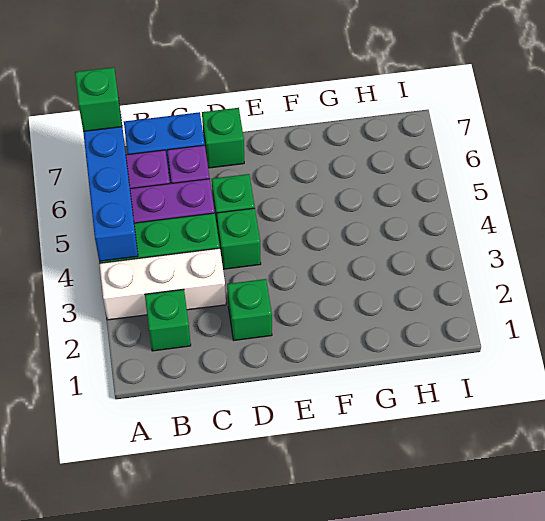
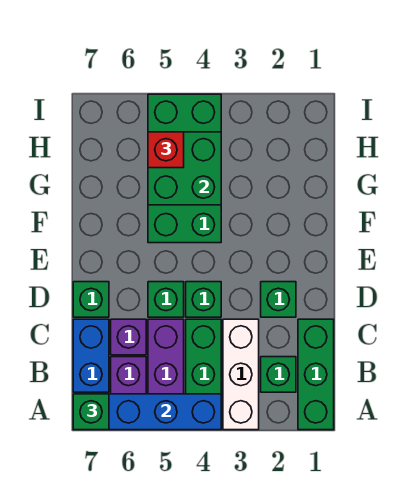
none -> green brick A1:C1 level 1
none -> green brick F4:I5 level 1
none -> green brick G4:H5 level 2
none -> red brick H5 level 3

